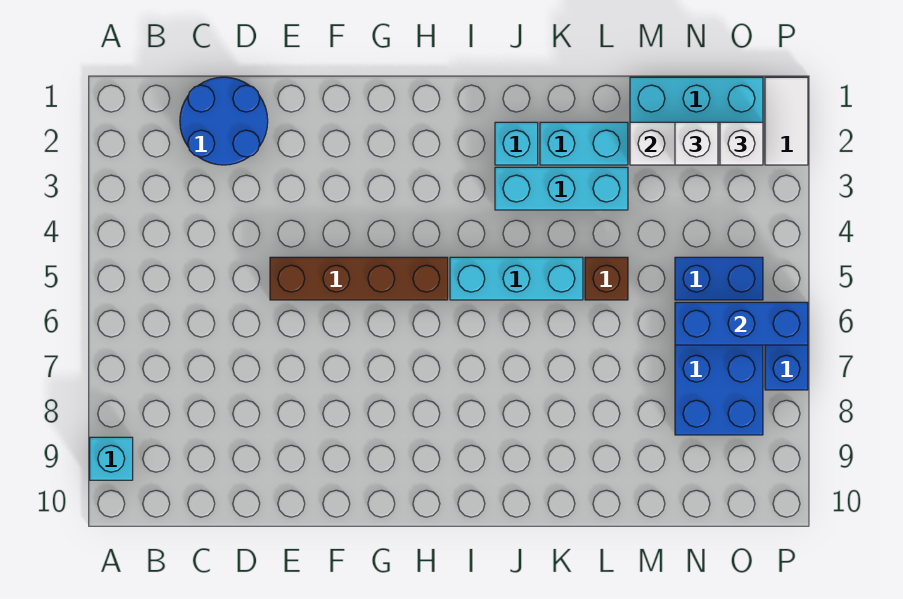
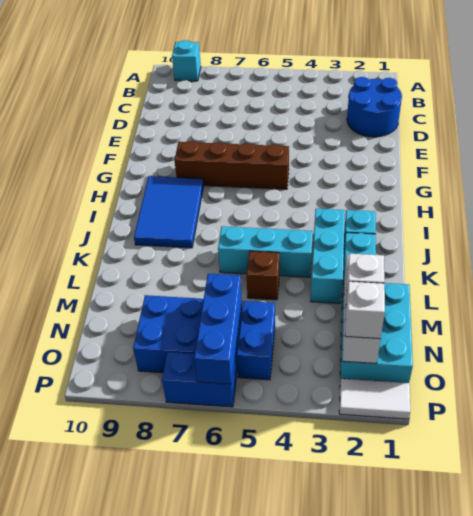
brown brick E5:H5 level 1 -> brown brick G5:G8 level 1
none -> blue tile H8:J9 level 1
cyan brick I5:K5 level 1 -> cyan brick K4:K6 level 1

